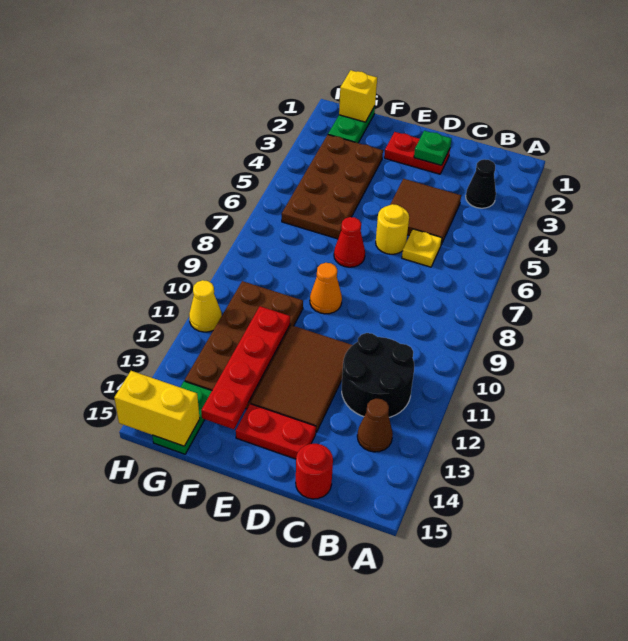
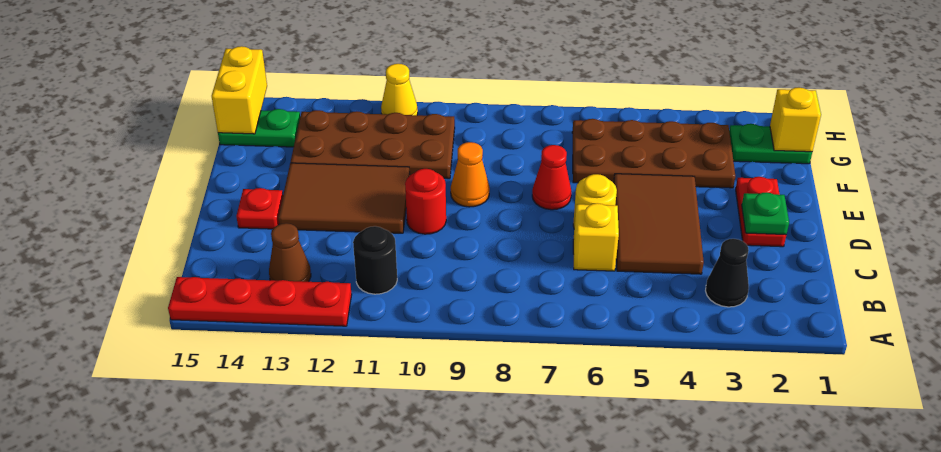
black round brick B11:C12 level 1 -> black round brick B11 level 1
brown tile C4:D5 level 1 -> brown tile C4:E5 level 1
yellow plate C6 level 1 -> yellow brick C6 level 1
red round brick C15 level 1 -> red round brick D10 level 1
red plate D14:E14 level 1 -> red plate D14 level 1
red plate F11:F14 level 2 -> red plate A12:A15 level 1

